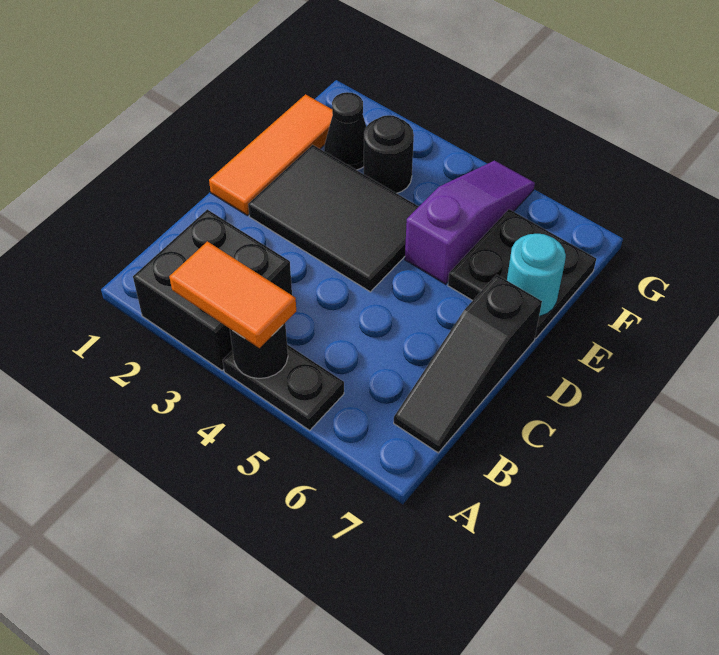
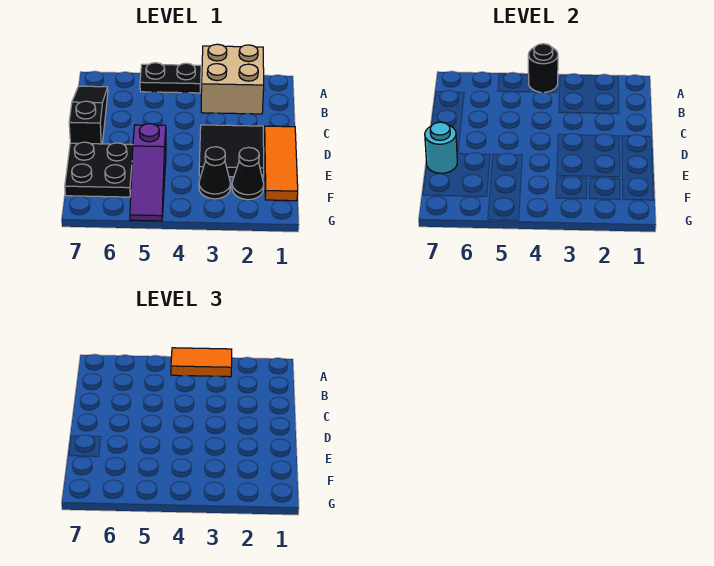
black brick A2:B3 level 1 -> tan brick A2:B3 level 1
black tile D2:E4 level 1 -> black tile D2:E3 level 1
black round brick F3 level 1 -> black cone F3 level 1

